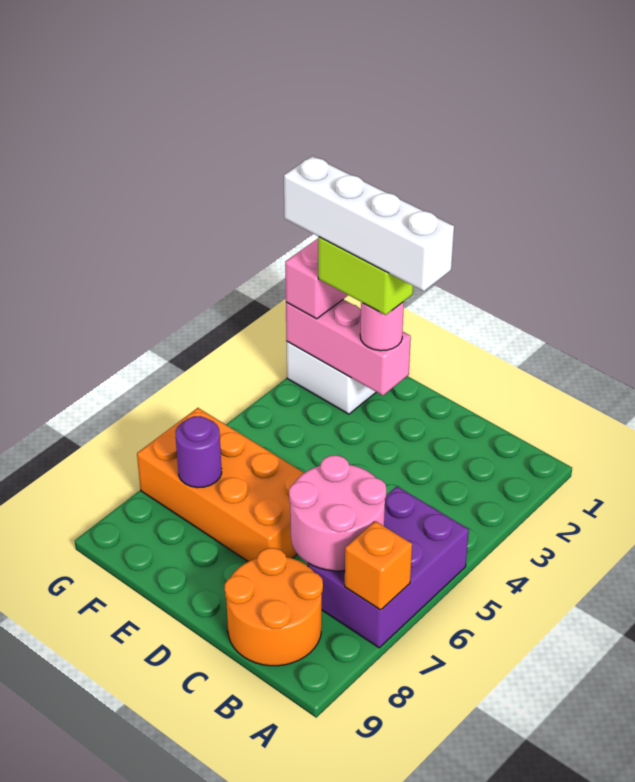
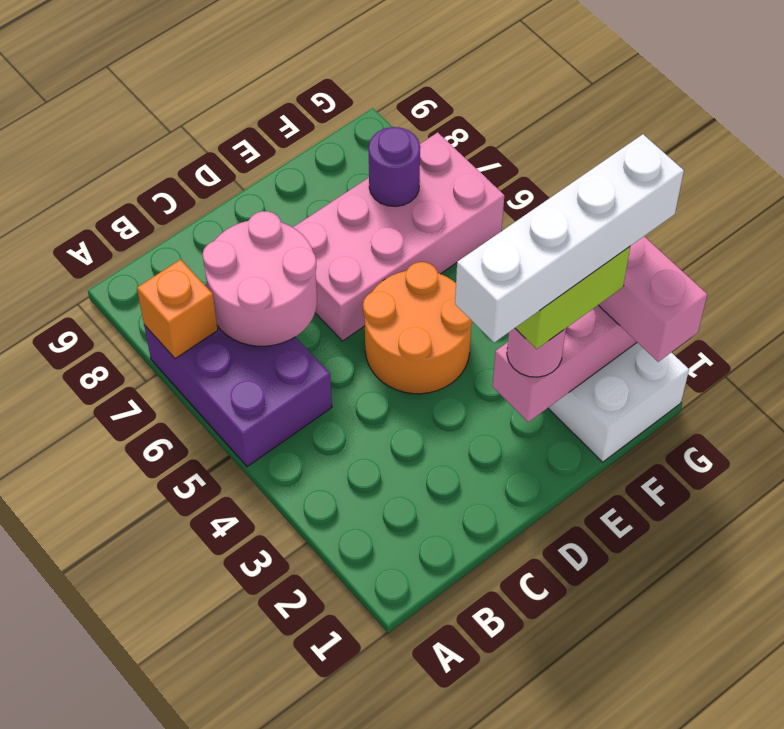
orange round brick B8:C9 level 1 -> orange round brick D4:E5 level 1
orange brick D6:G7 level 1 -> pink brick D6:G7 level 1

